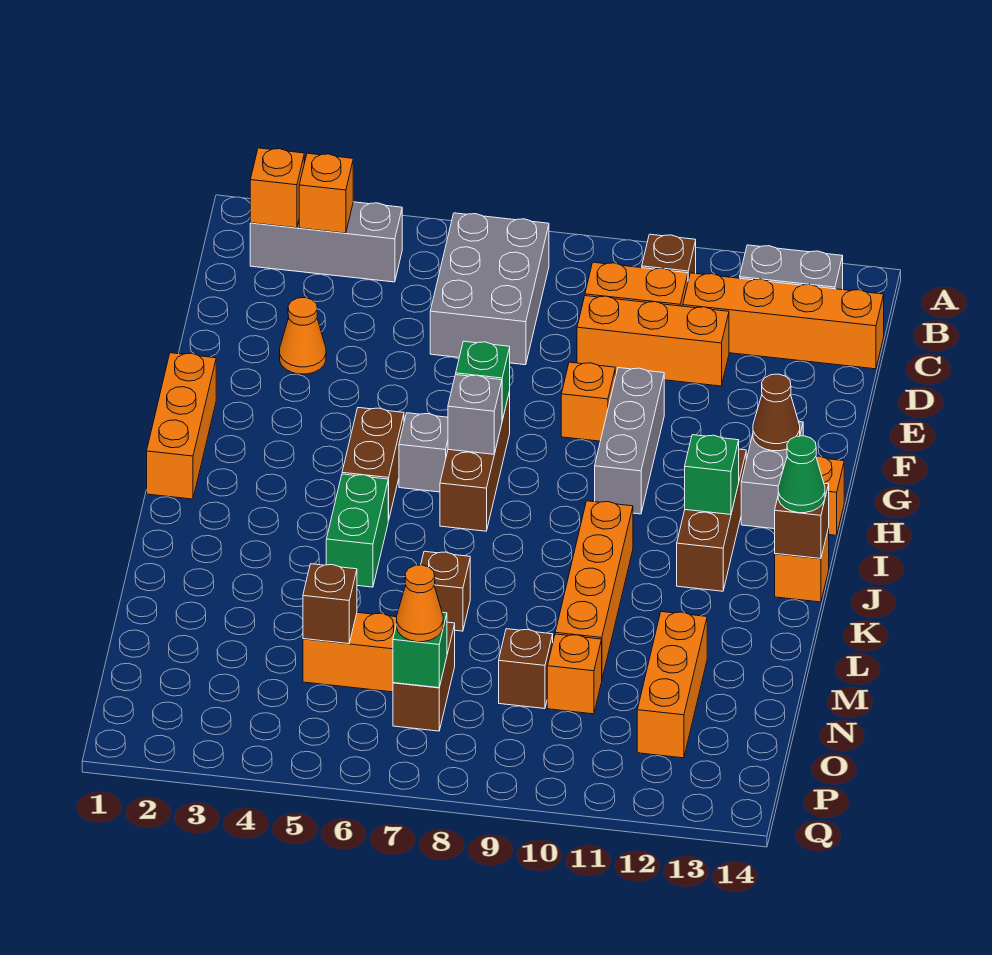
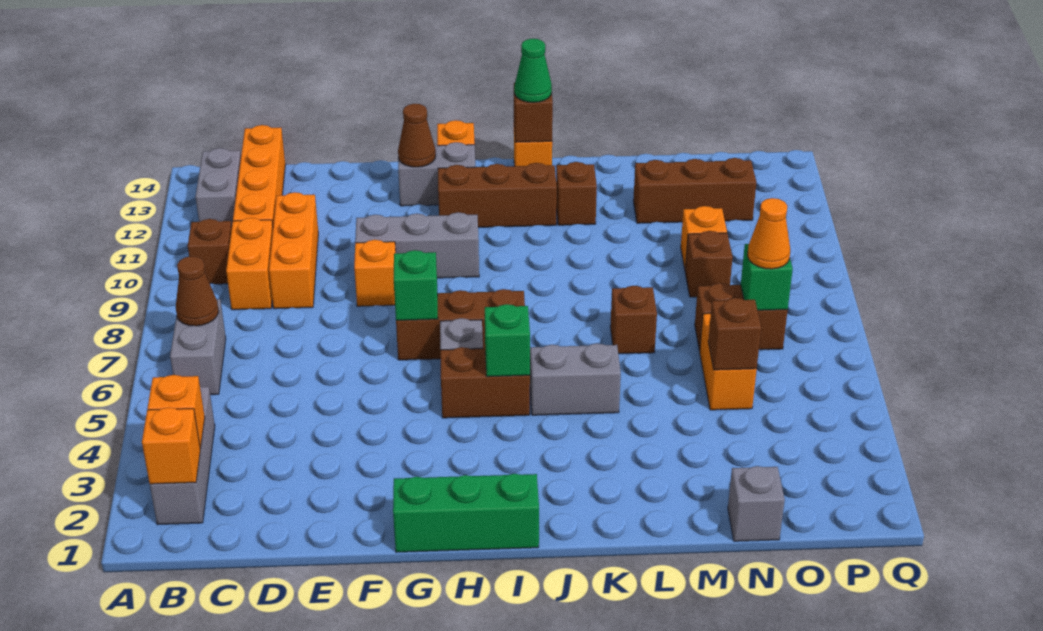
grey brick B6:D7 level 1 -> grey brick B6:B7 level 1
none -> brown cone B7 level 2
orange cone E3 level 1 -> none
orange brick G1:I1 level 1 -> green brick G1:I1 level 1
grey brick H7 level 2 -> grey brick N1 level 1
green brick I12 level 2 -> green brick I5 level 2
green brick J5:K5 level 1 -> grey brick J5:K5 level 1
orange brick J10:M10 level 1 -> none
none -> brown brick K12 level 1
orange brick M12:O12 level 1 -> brown brick M12:O12 level 1

